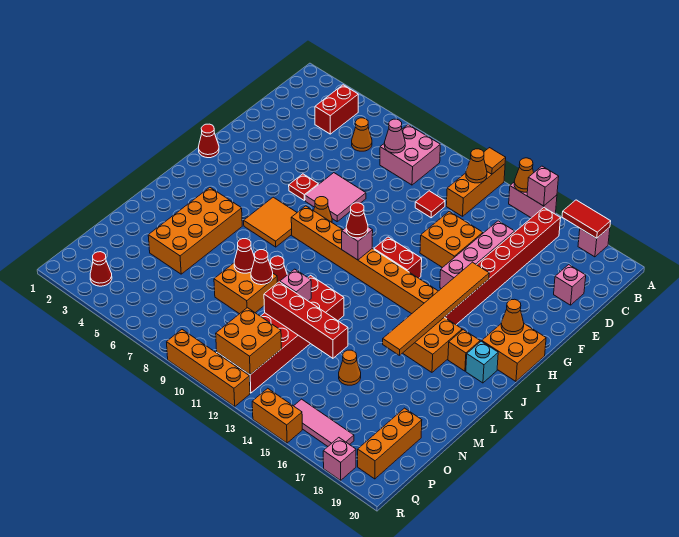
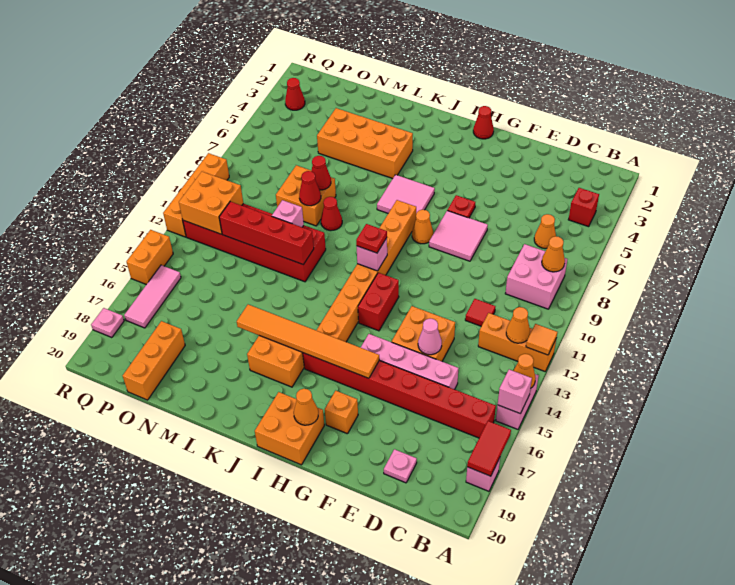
red brick B4:C4 level 1 -> red brick B4 level 1
pink cone C8 level 2 -> pink cone E14 level 2
pink brick D19 level 1 -> pink plate D19 level 1
orange tile I6:J7 level 1 -> pink tile I6:J7 level 1
red cone I11 level 3 -> red plate I11 level 3
orange brick J18 level 1 -> orange brick G18 level 1
cyan brick J19 level 1 -> none
red brick N11:N14 level 2 -> red brick L12:O12 level 2
orange cone N15 level 1 -> orange cone B8 level 2
orange brick O19:Q19 level 1 -> orange brick O18:O20 level 1
pink brick R18 level 1 -> pink plate R18 level 1

